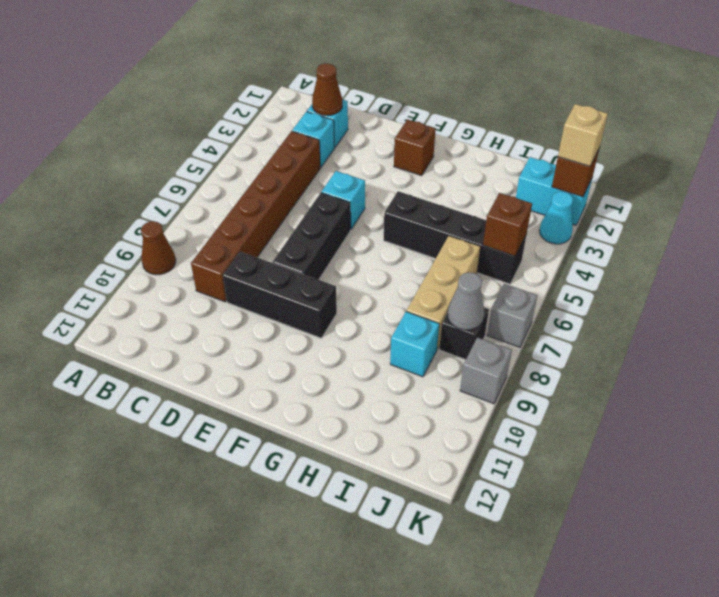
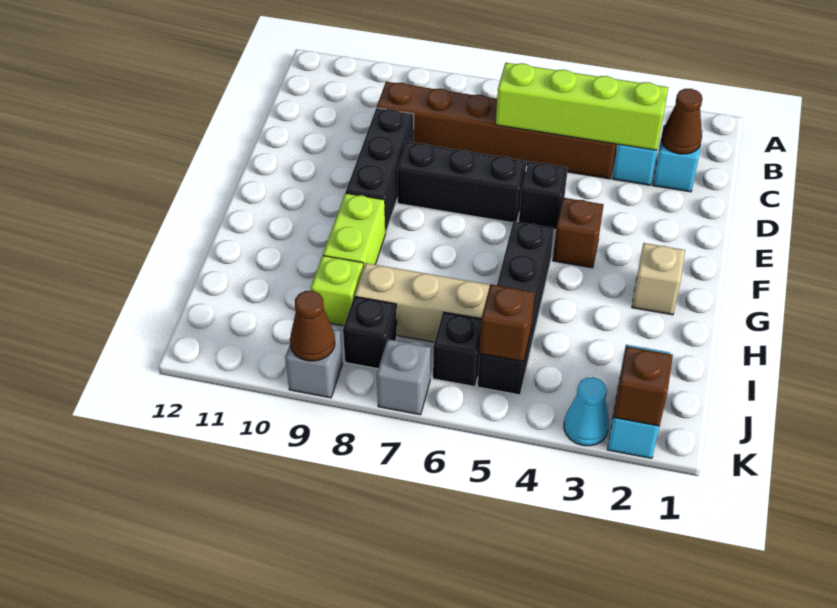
brown cone A9 level 1 -> brown cone K9 level 2
none -> lime brick C3:C6 level 2
cyan brick E5 level 1 -> black brick E5 level 1
brown brick F2 level 1 -> brown brick F4 level 1
none -> lime brick G9:H9 level 1
cyan brick I9 level 1 -> lime brick I9 level 1
none -> black brick J6 level 1
grey cone J8 level 2 -> none
tan brick K2 level 3 -> tan brick G2 level 1

